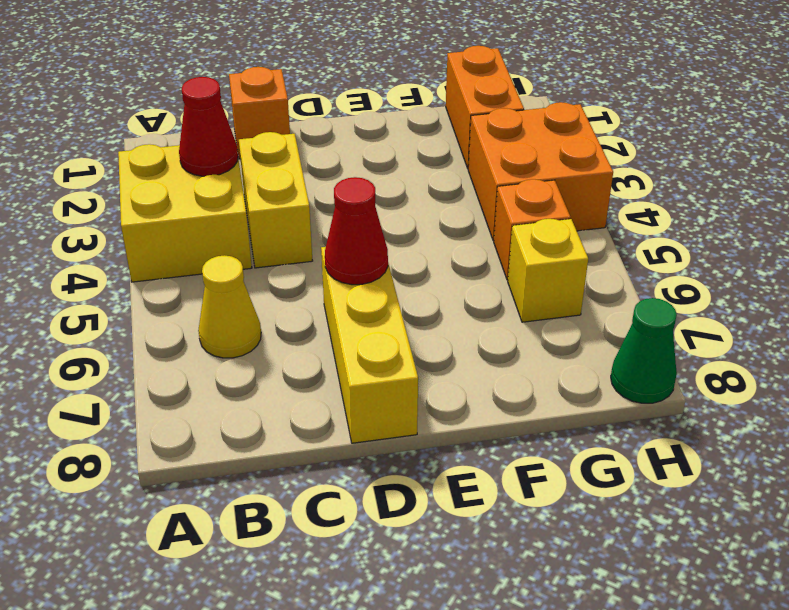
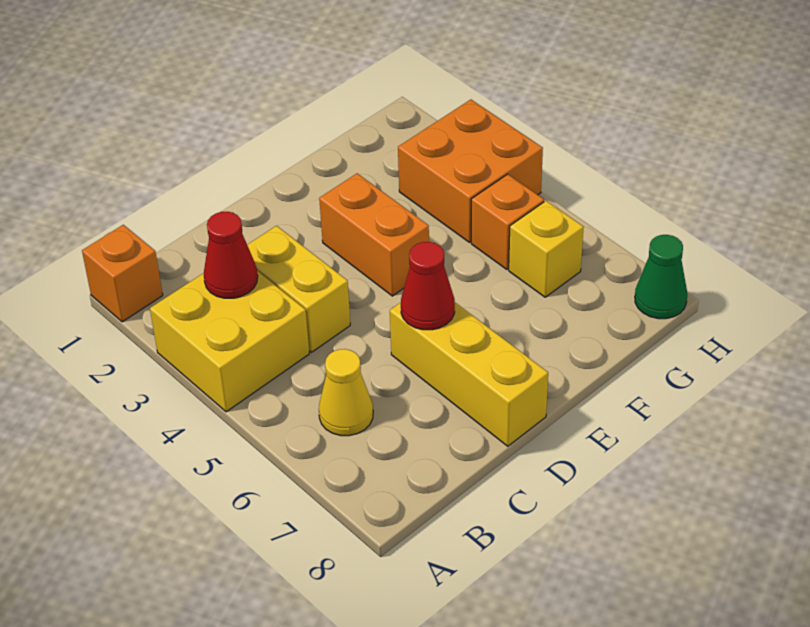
orange brick C1 level 1 -> orange brick A1 level 1
orange brick G1:G2 level 1 -> orange brick E3:E4 level 1

